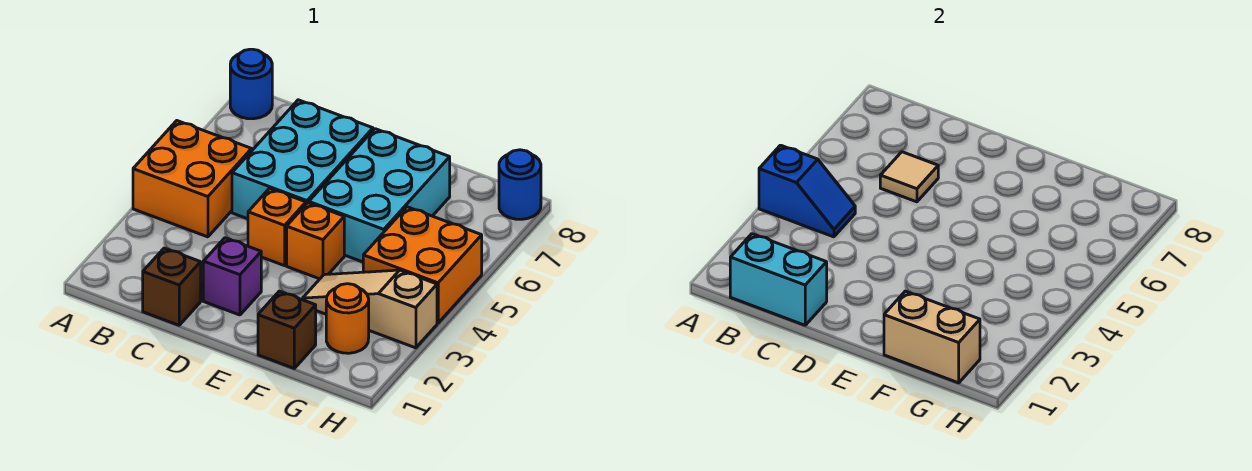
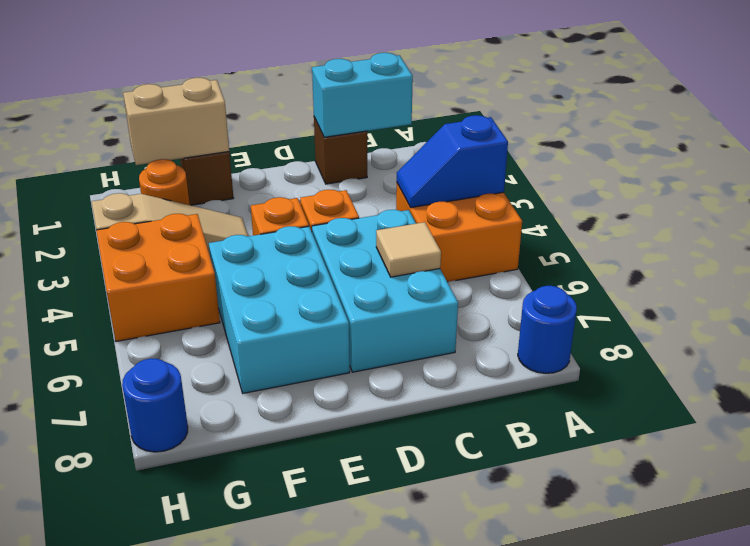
purple brick D2 level 1 -> none

